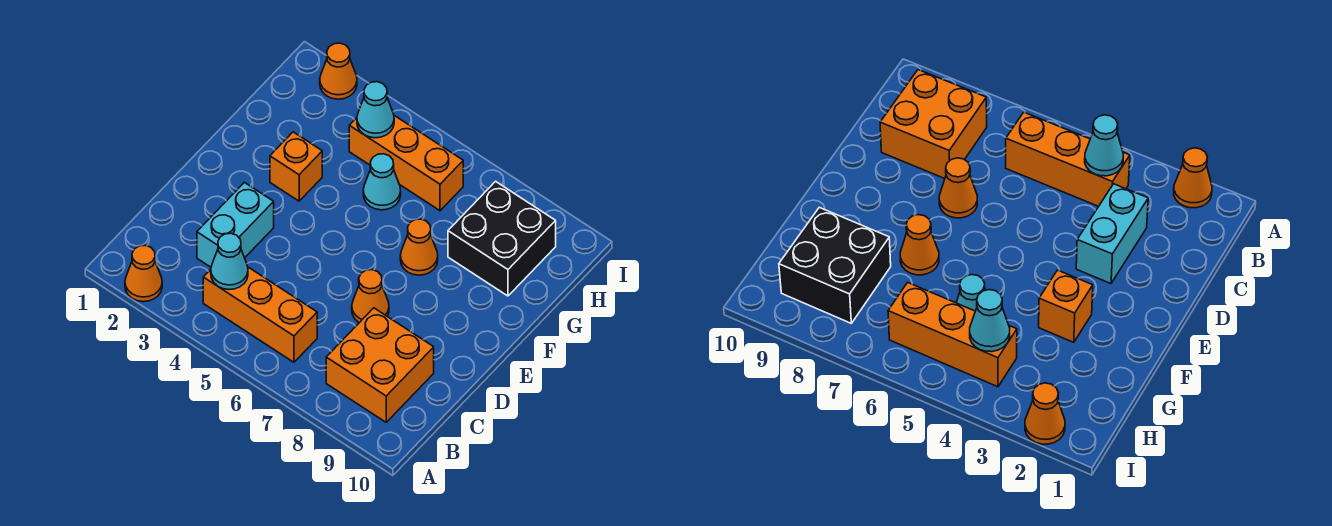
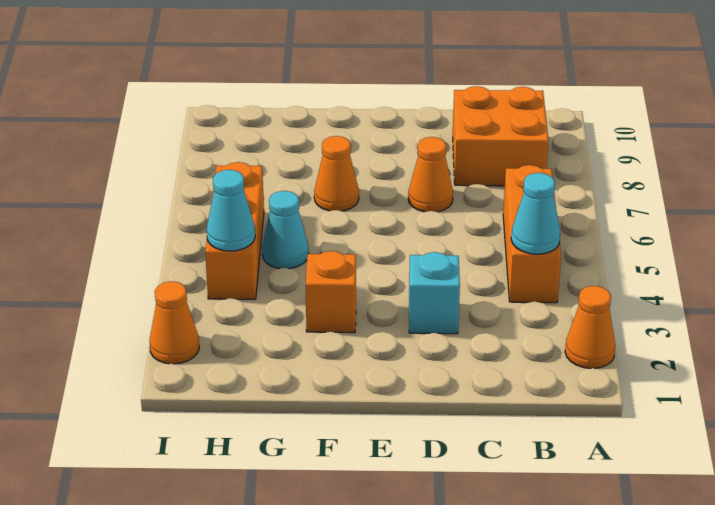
cyan brick C3:D3 level 1 -> cyan brick D3 level 1
black brick G8:H9 level 1 -> none

